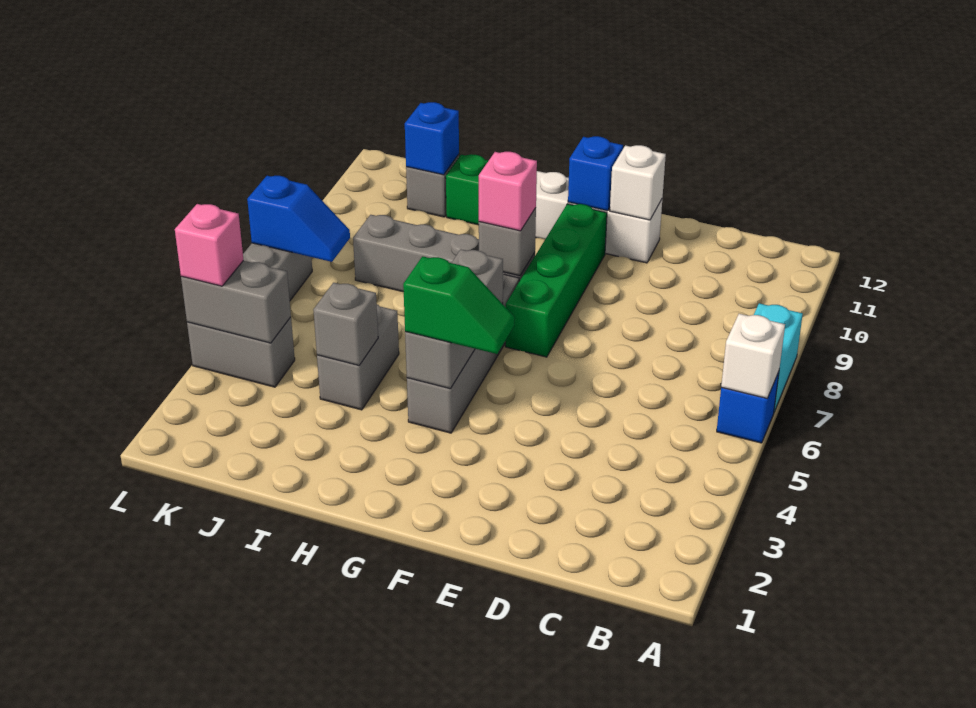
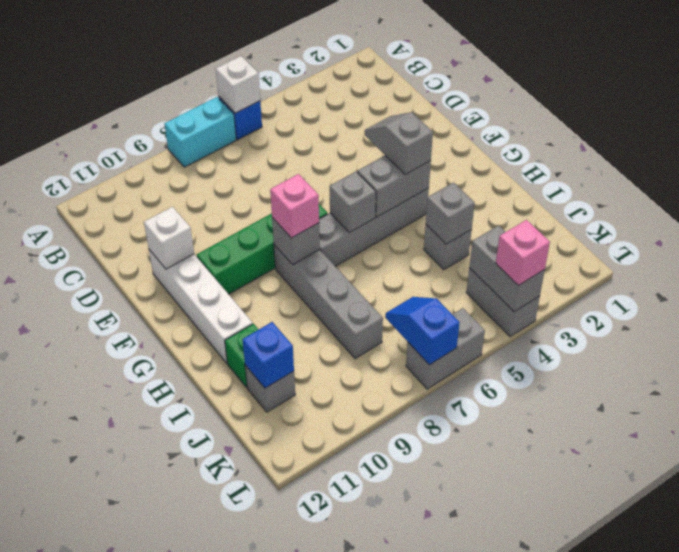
green slope F4:G4 level 3 top G -> grey slope F4:G4 level 3 top G
blue brick F11 level 2 -> none
grey brick I4:I5 level 1 -> grey brick I4 level 1

